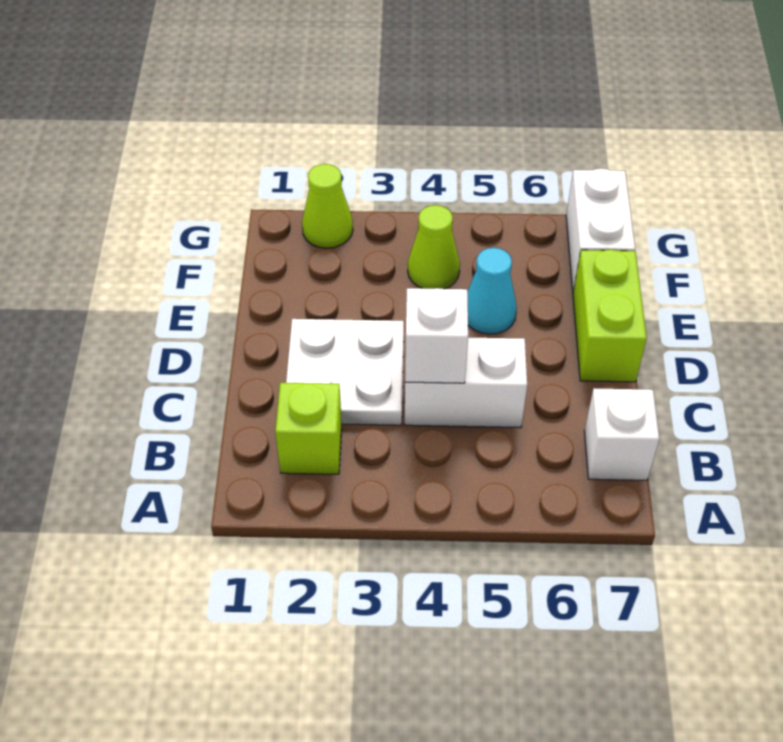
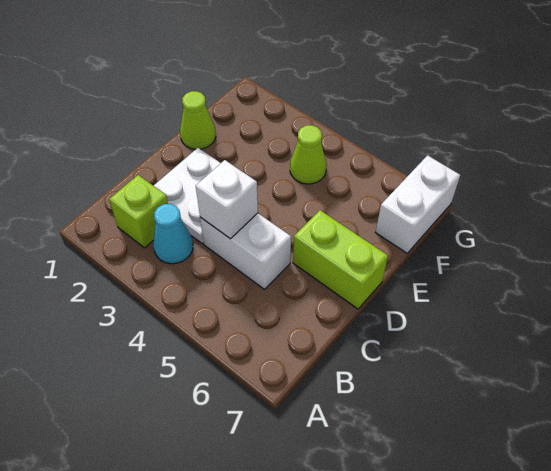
white brick B7 level 1 -> none
lime brick D7:E7 level 1 -> lime brick D6:D7 level 1
cyan cone E5 level 1 -> cyan cone B3 level 1
lime cone G2 level 1 -> lime cone E1 level 1

